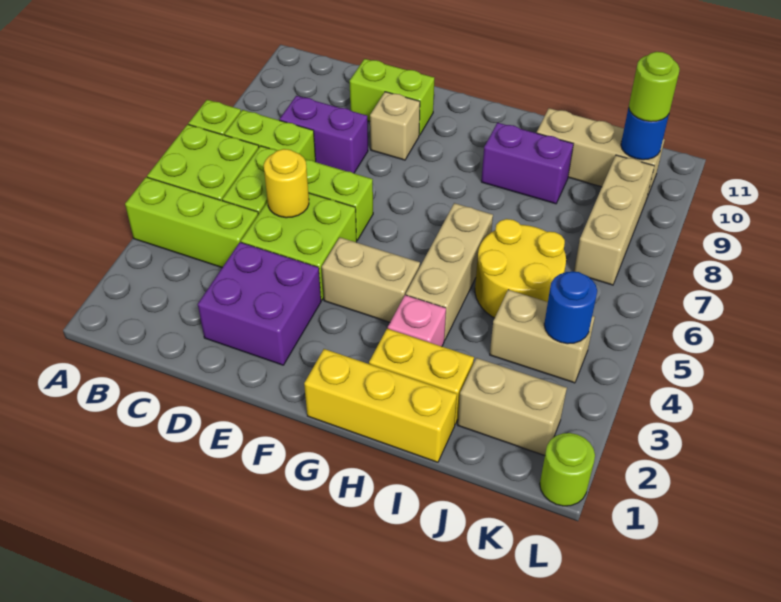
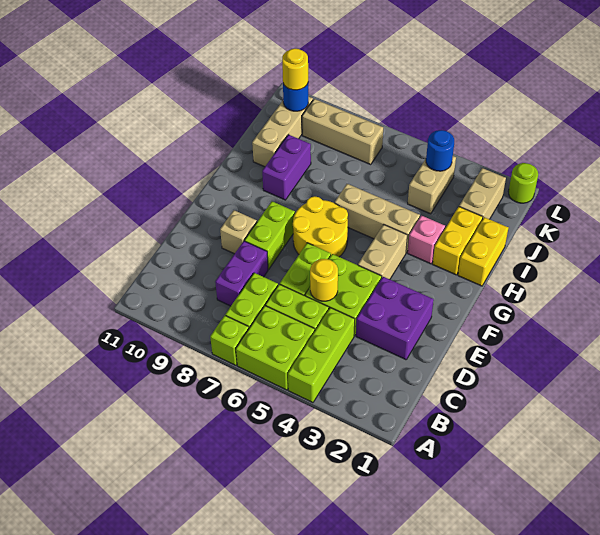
lime brick D10:E10 level 1 -> lime brick E8:F8 level 1
yellow brick G1:I1 level 1 -> yellow brick H1:I1 level 1
yellow round brick I5:J6 level 1 -> yellow round brick F6:G7 level 1
lime round brick K10 level 3 -> yellow round brick K10 level 3

